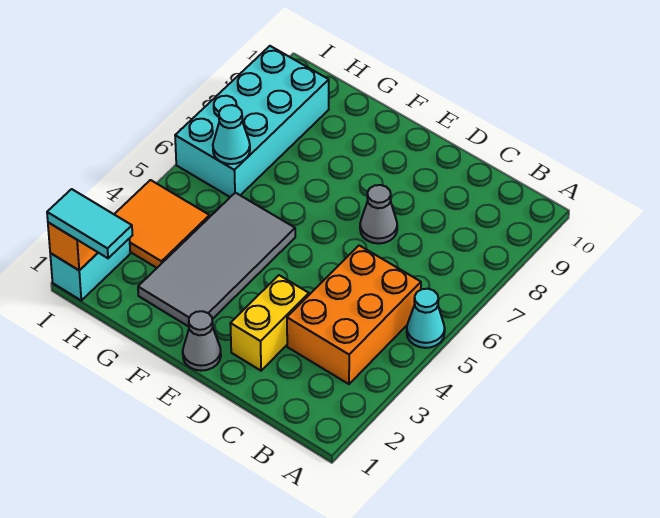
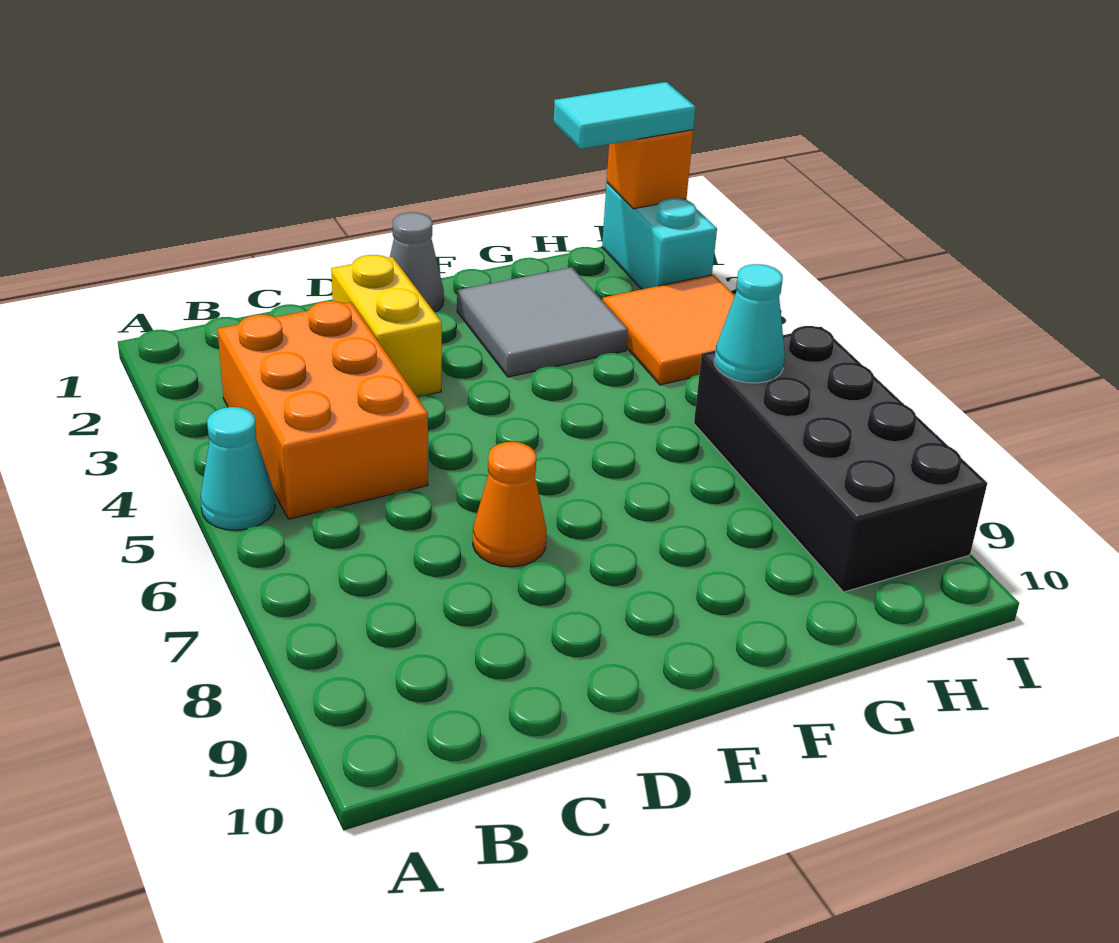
grey cone D7 level 1 -> orange cone D7 level 1
grey tile F2:G5 level 1 -> grey tile F2:G3 level 1
cyan brick H6:I9 level 1 -> black brick H6:I9 level 1

